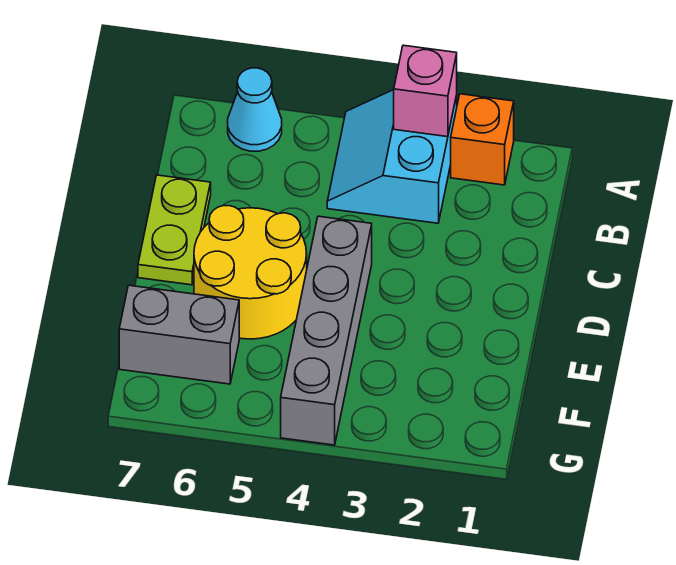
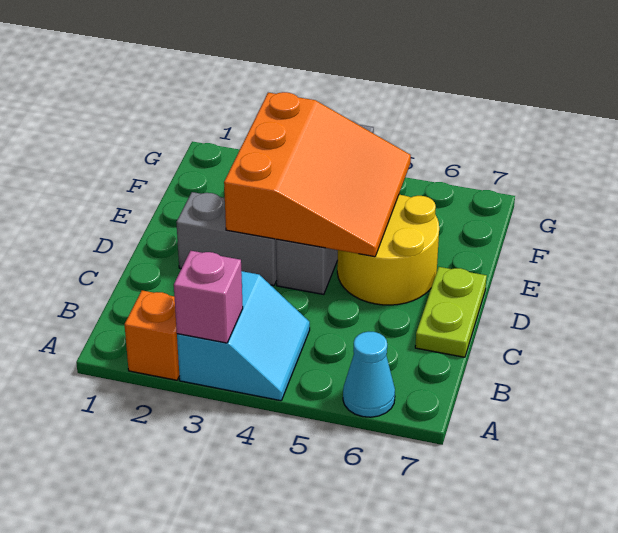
none -> orange slope D3:F5 level 2 top 3
grey brick F6:F7 level 1 -> grey brick D2:D3 level 1

